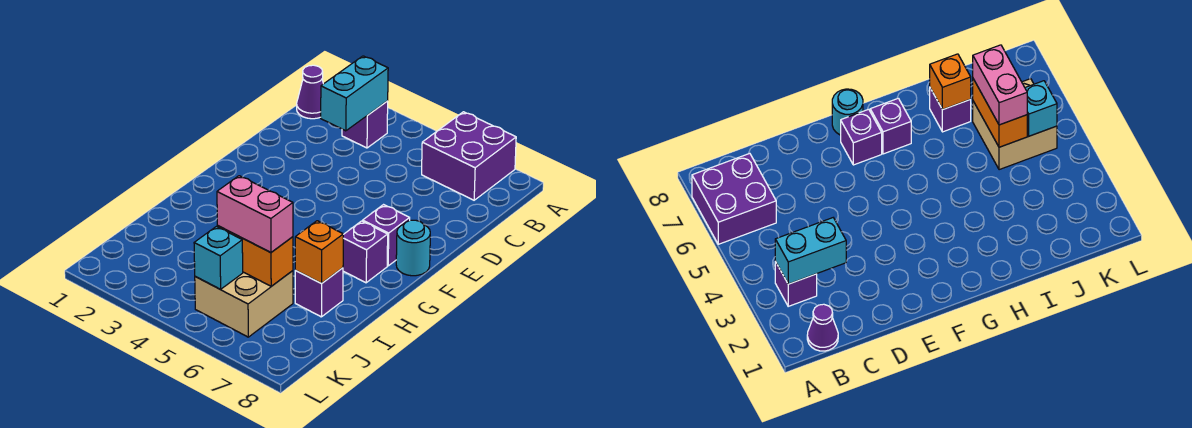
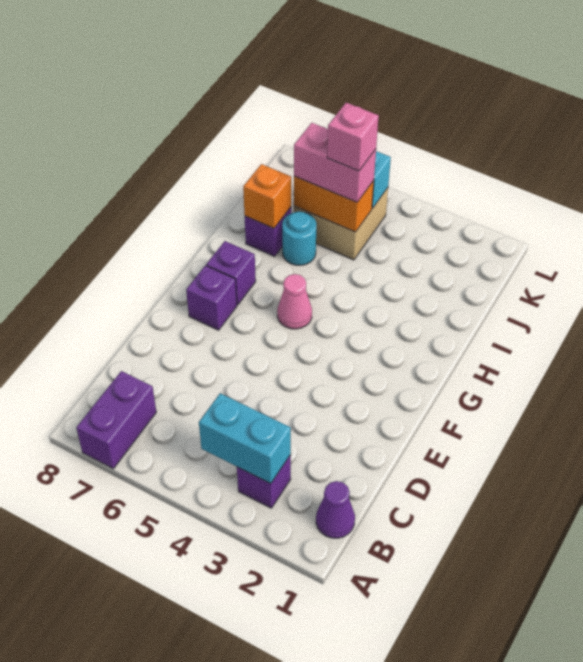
purple brick A6:B7 level 1 -> purple brick A7:B7 level 1
cyan brick B3:C3 level 2 -> cyan brick B3:B4 level 2
cyan round brick F8 level 1 -> cyan round brick I6 level 1
none -> pink cone G5 level 1
none -> pink brick J5 level 4

